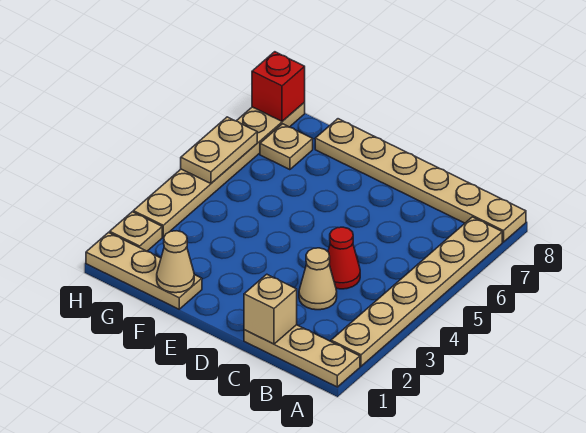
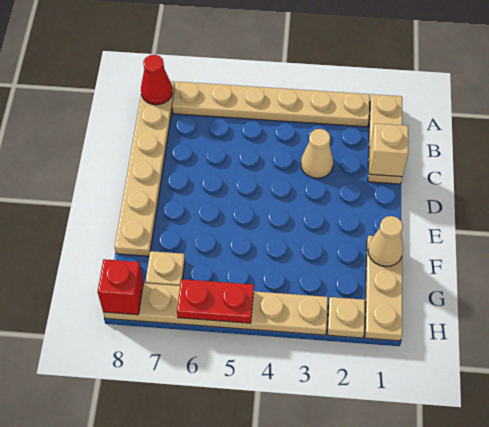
red cone C4 level 1 -> red cone A8 level 2
tan plate H5:H6 level 2 -> red plate H5:H6 level 2

